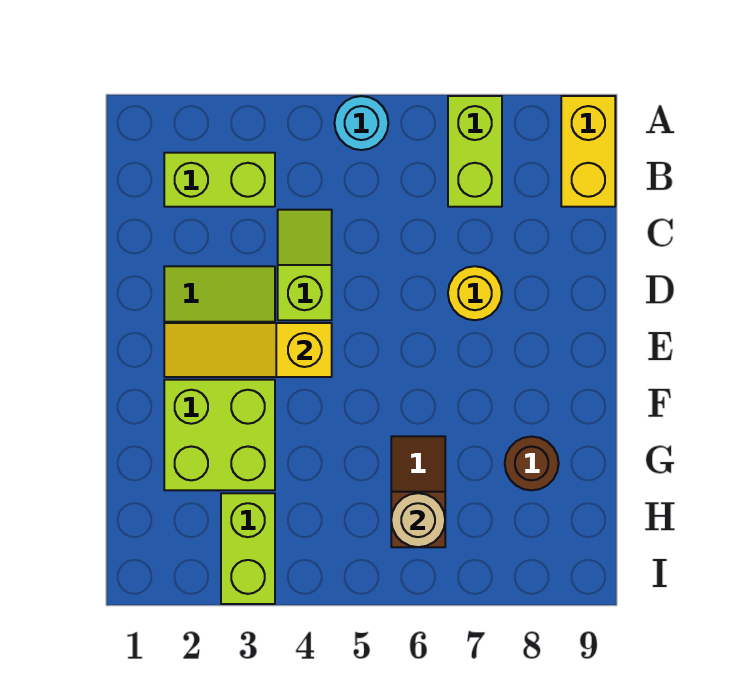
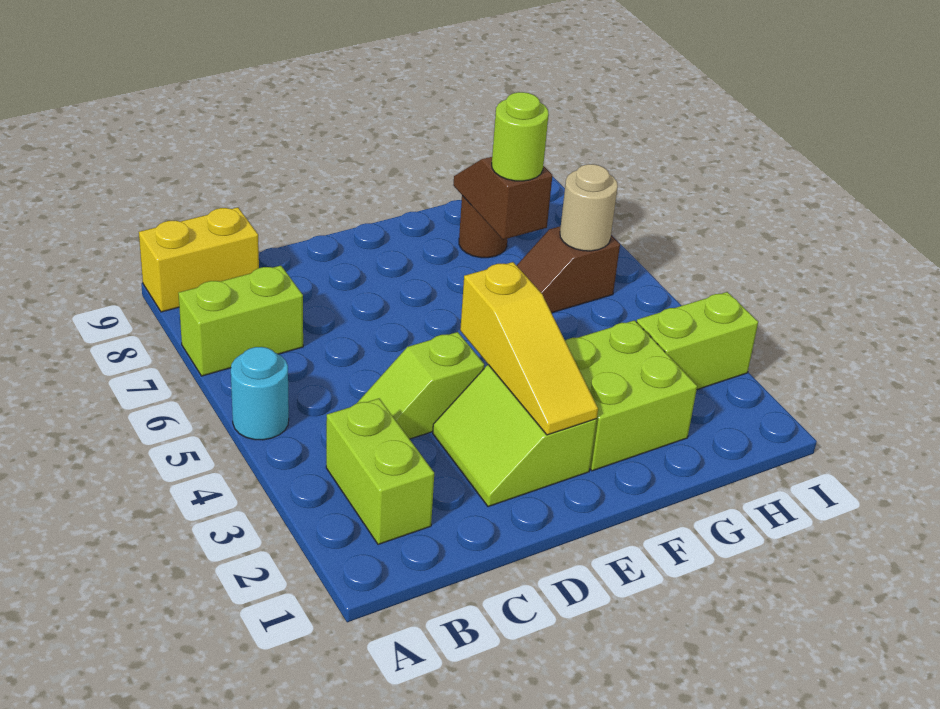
yellow round brick D7 level 1 -> none
none -> brown slope G7:G8 level 2 top 7
none -> lime round brick G7 level 3

